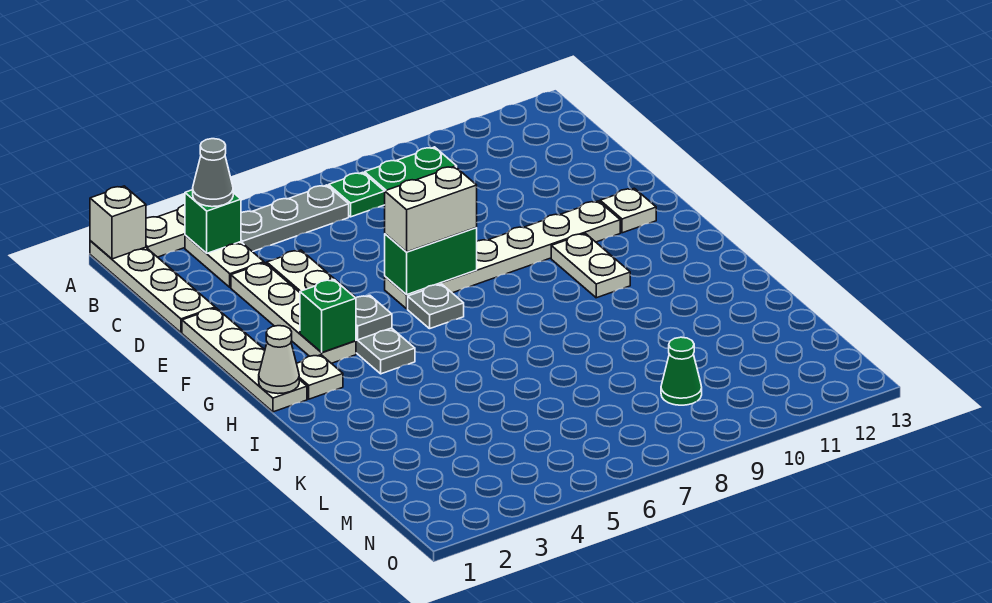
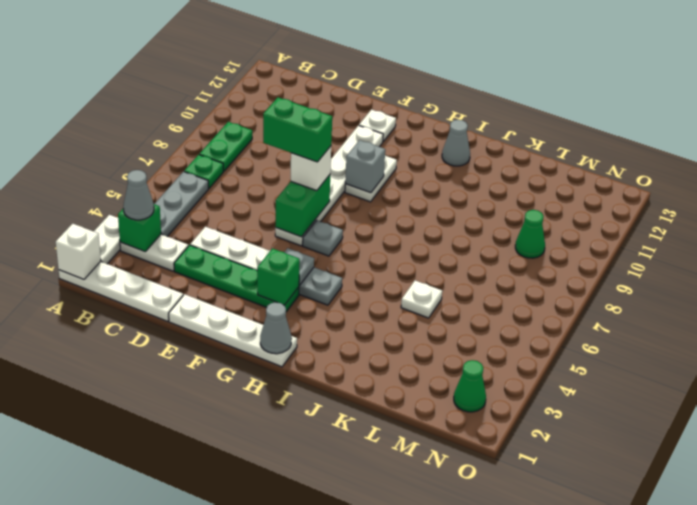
white plate D3:G3 level 1 -> green plate D3:G3 level 1
none -> green brick E7:F7 level 4
white brick F6:F7 level 3 -> white brick F7 level 3
none -> grey brick G9 level 2
white plate G10:H10 level 1 -> white plate G9:G10 level 1
white cone H1 level 2 -> grey cone H1 level 2
white plate H2 level 1 -> white plate K5 level 1
none -> grey cone I12 level 1
none -> green cone N2 level 1

